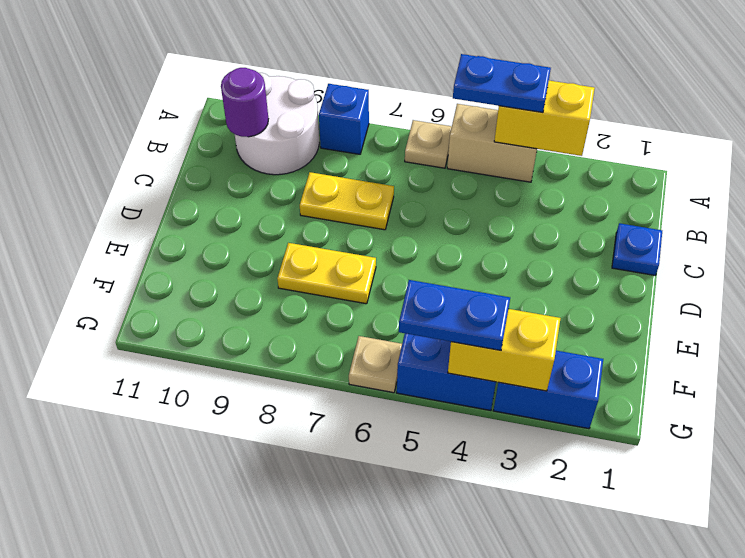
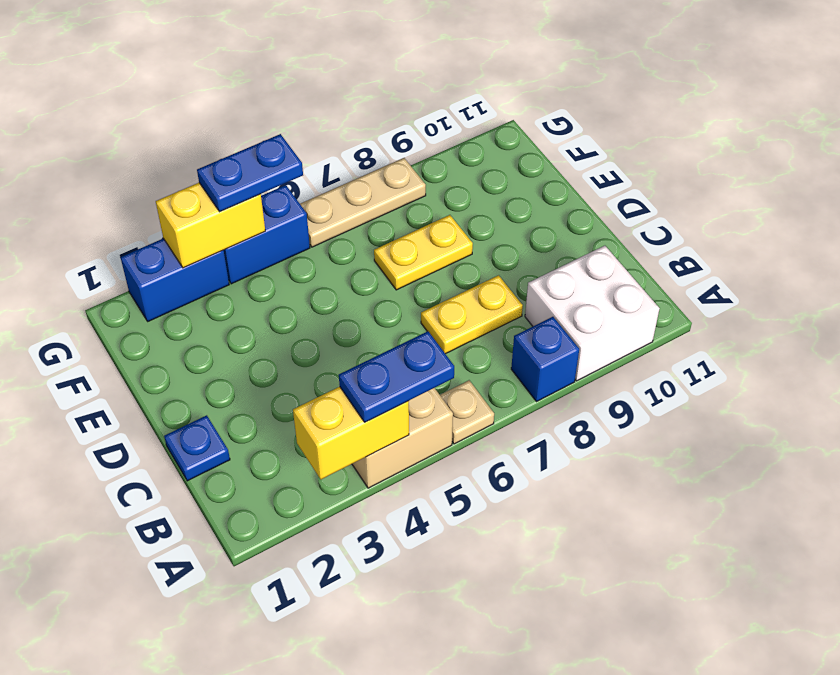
white round brick A9:B10 level 1 -> white brick A9:B10 level 1
purple round brick B10 level 2 -> none
tan plate G6 level 1 -> tan plate G6:G8 level 1

